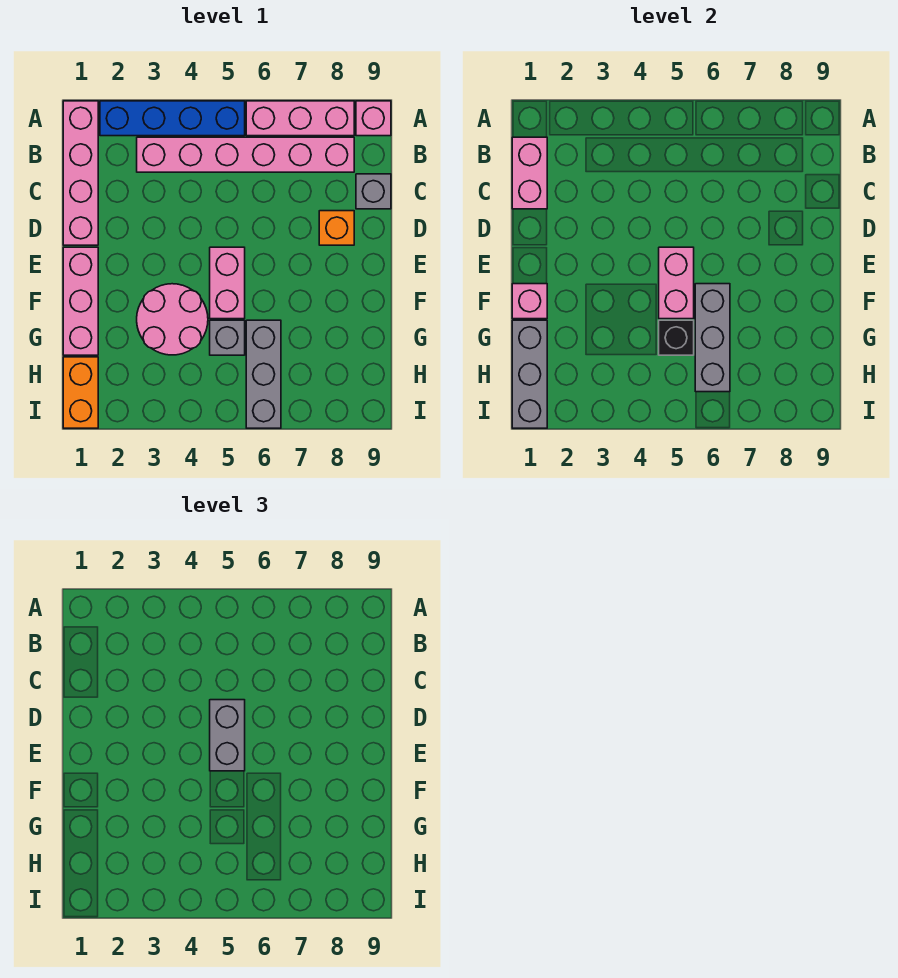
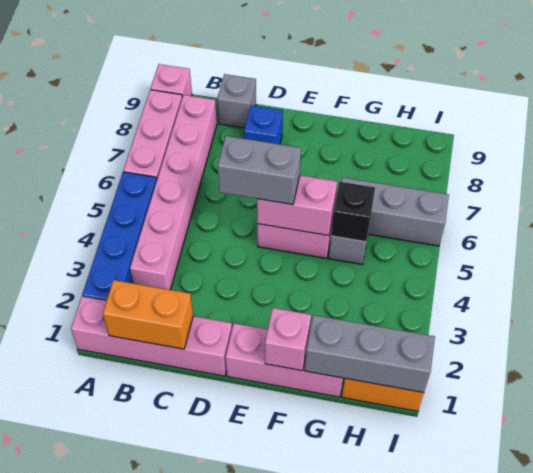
pink brick B1:C1 level 2 -> orange brick B1:C1 level 2
orange brick D8 level 1 -> blue brick D8 level 1
pink round brick F3:G4 level 1 -> none
grey brick F6:H6 level 2 -> none

